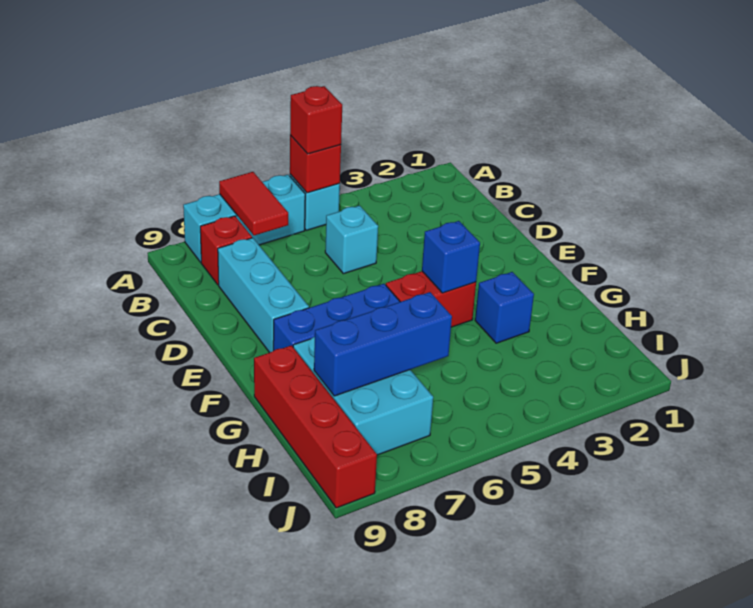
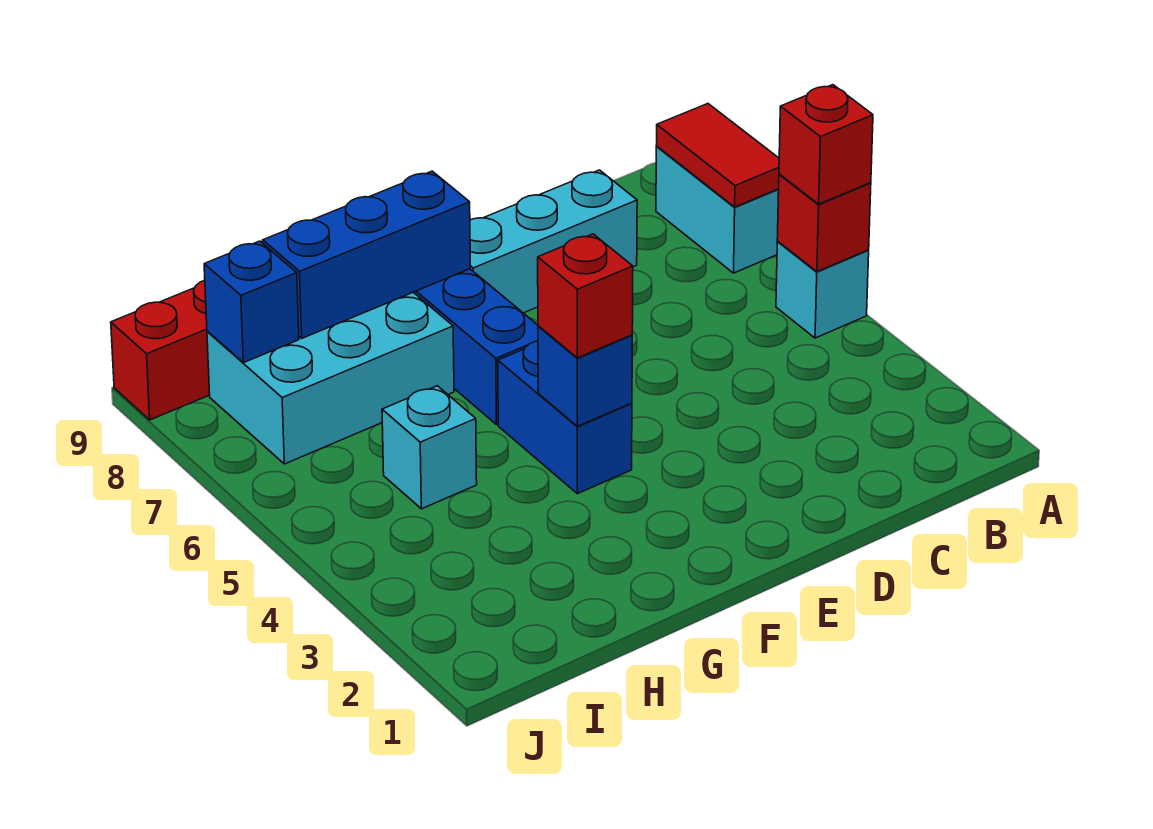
cyan brick A6:A8 level 1 -> cyan brick A7:A8 level 1
red tile A7:B7 level 2 -> red tile A7:A8 level 2
red brick B8 level 1 -> red brick F4 level 3
cyan brick C5 level 1 -> cyan brick H5 level 1
red brick F4:F5 level 1 -> blue brick F4:F5 level 1
blue brick G3 level 1 -> blue brick I8 level 2
blue brick H6:H8 level 2 -> blue brick F8:H8 level 2

